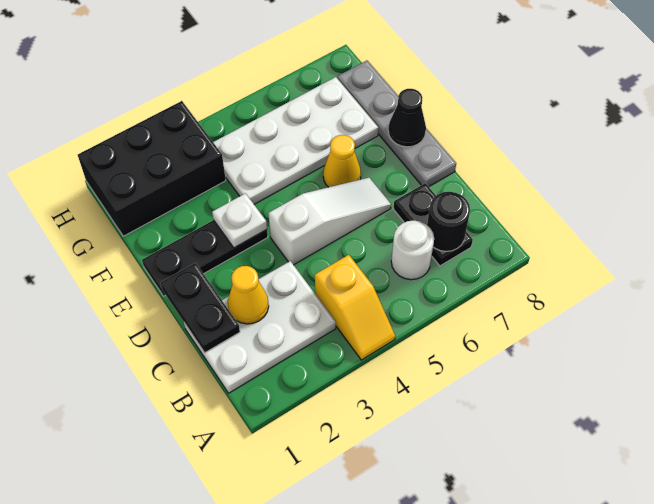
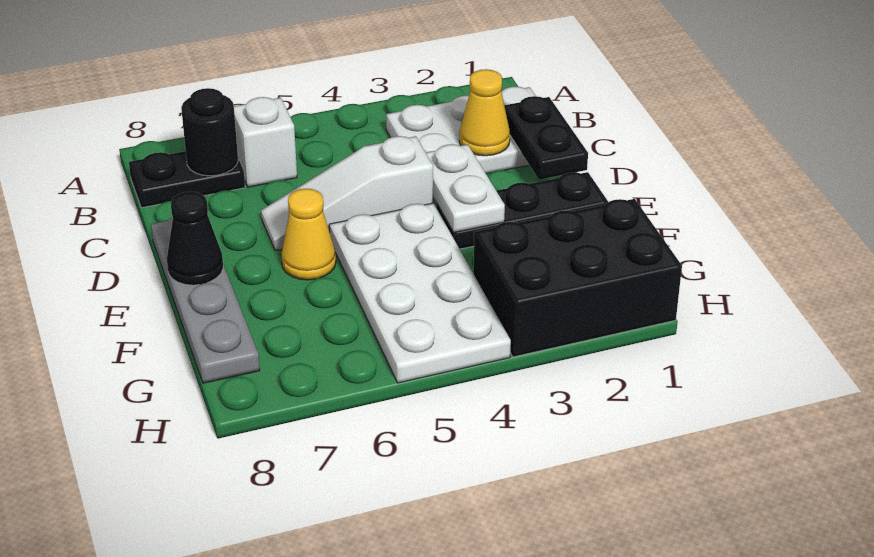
yellow slope A4:B4 level 1 top B -> none
white round brick B6 level 1 -> white brick B6 level 1
black plate B7:C7 level 1 -> black plate B7:B8 level 1
white plate E3 level 2 -> white plate D3:E3 level 2
white plate F4:G7 level 1 -> white plate E4:H5 level 1

